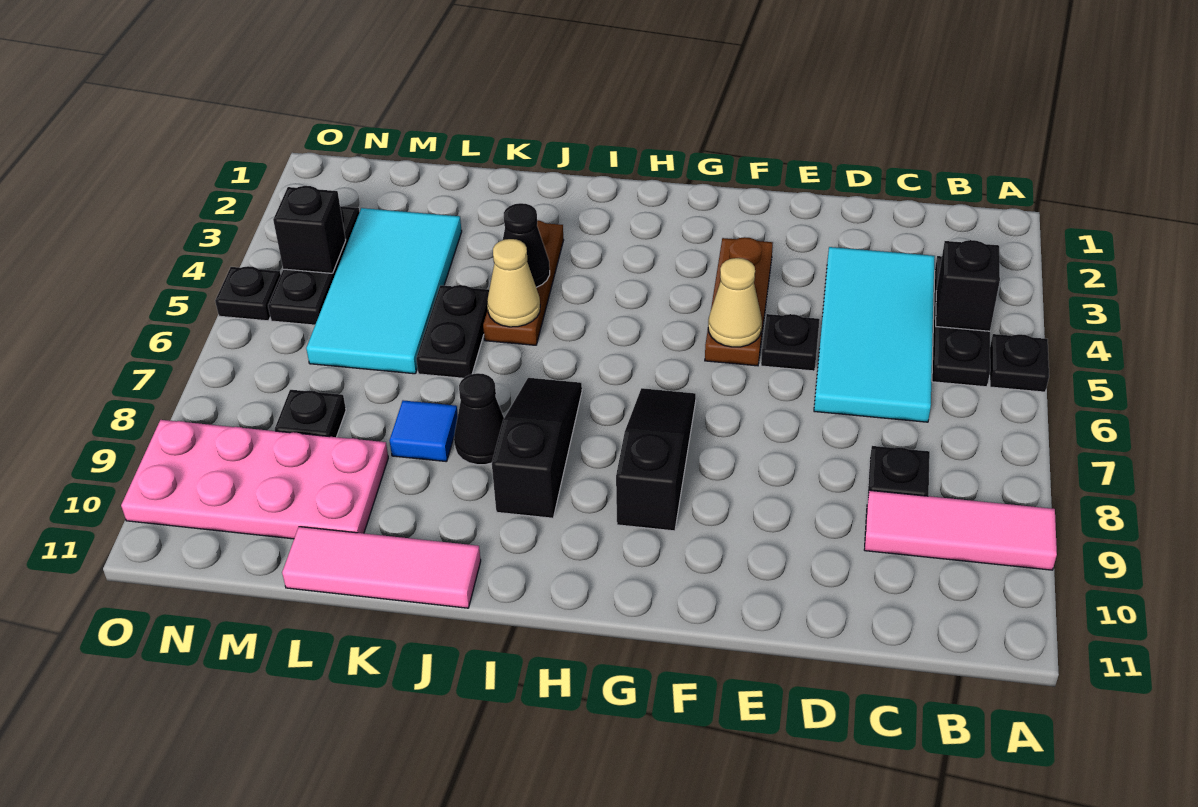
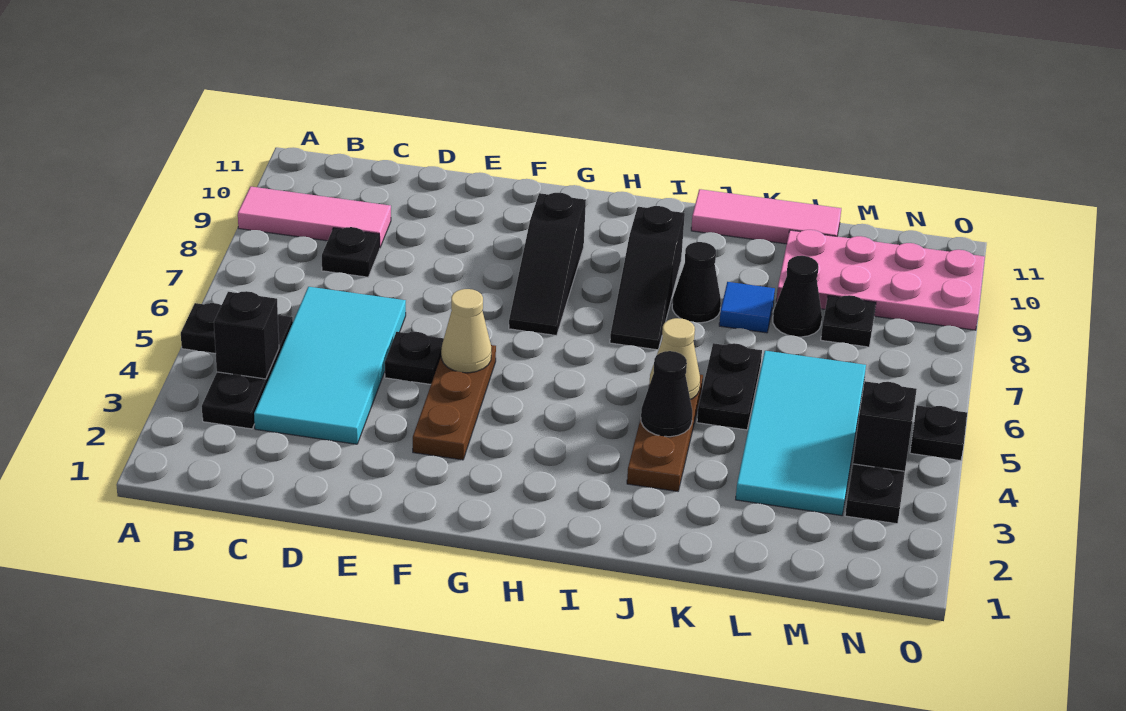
none -> black cone L8 level 1

